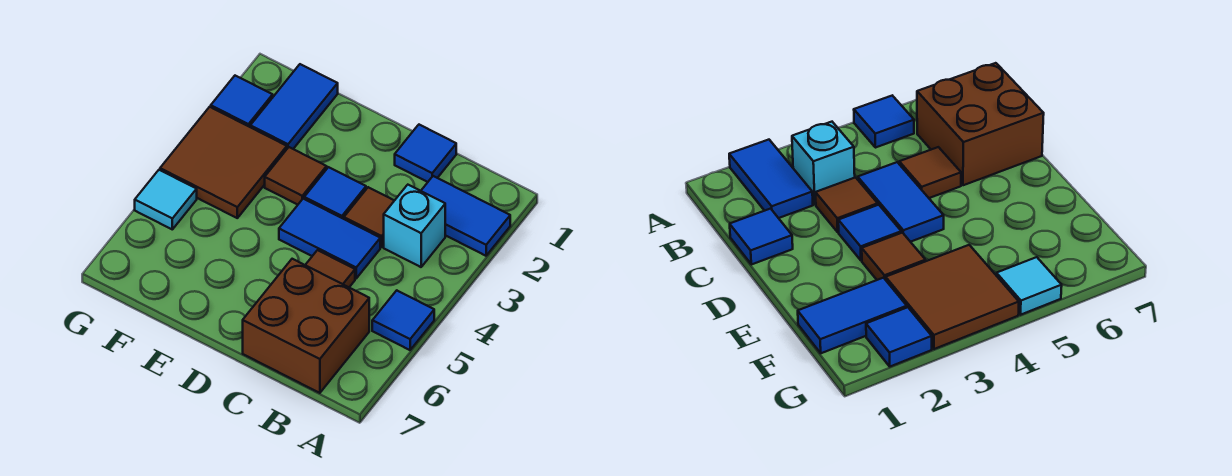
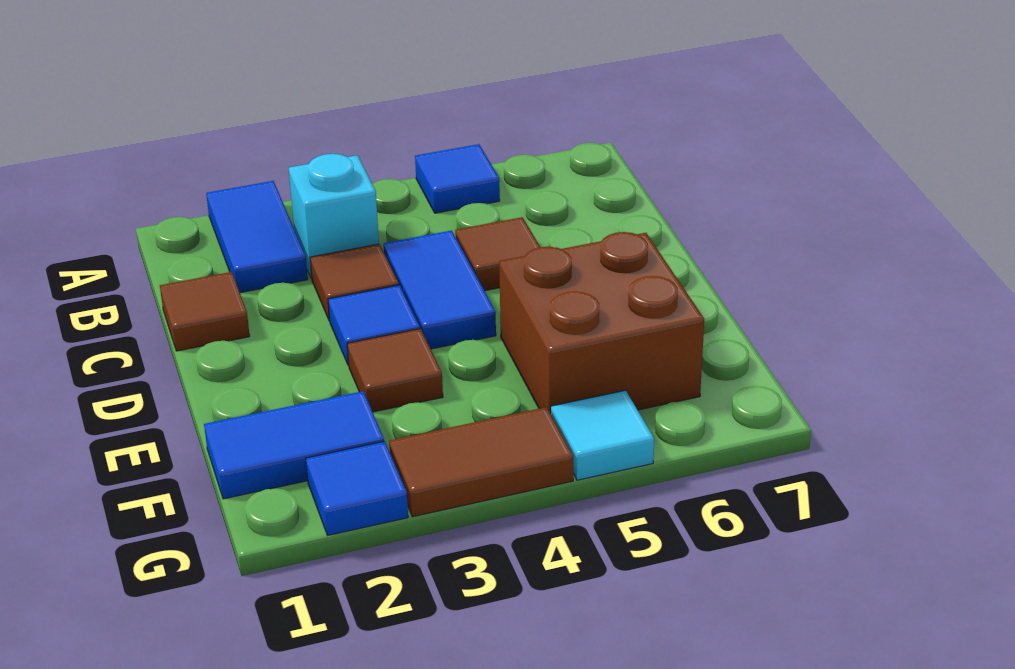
brown brick B6:C7 level 1 -> brown brick E5:F6 level 1
blue tile C1 level 1 -> brown tile C1 level 1
brown tile F3:G4 level 1 -> brown tile G3:G4 level 1

